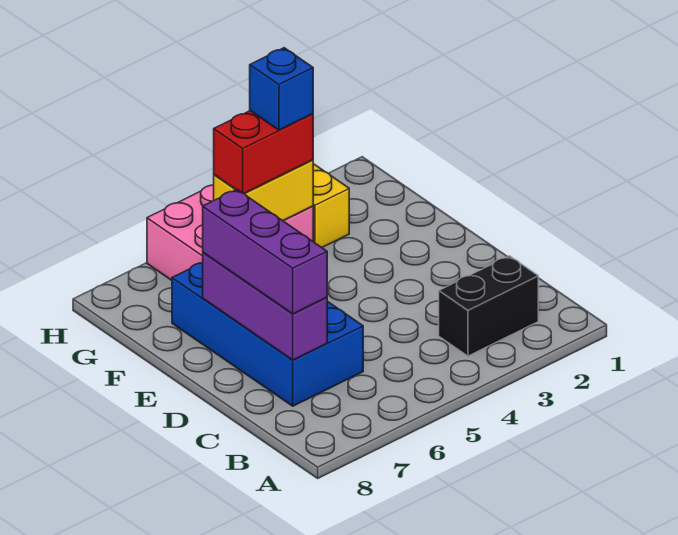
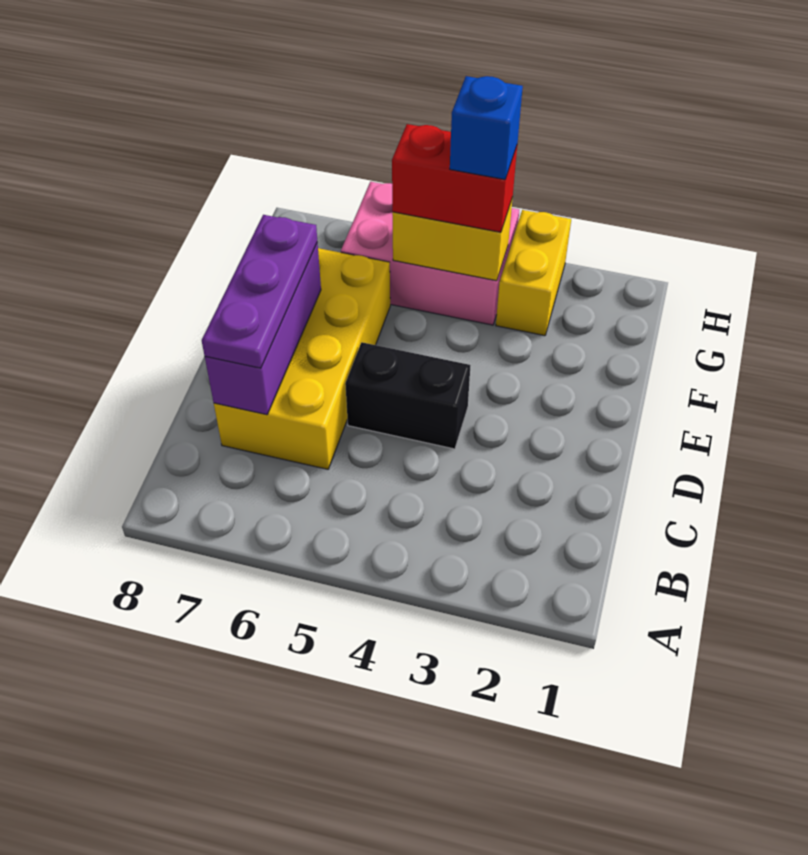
black brick B2:B3 level 1 -> black brick D4:D5 level 1
blue brick C6:F7 level 1 -> yellow brick C6:F7 level 1
purple brick C7:E7 level 3 -> purple plate C7:E7 level 3

